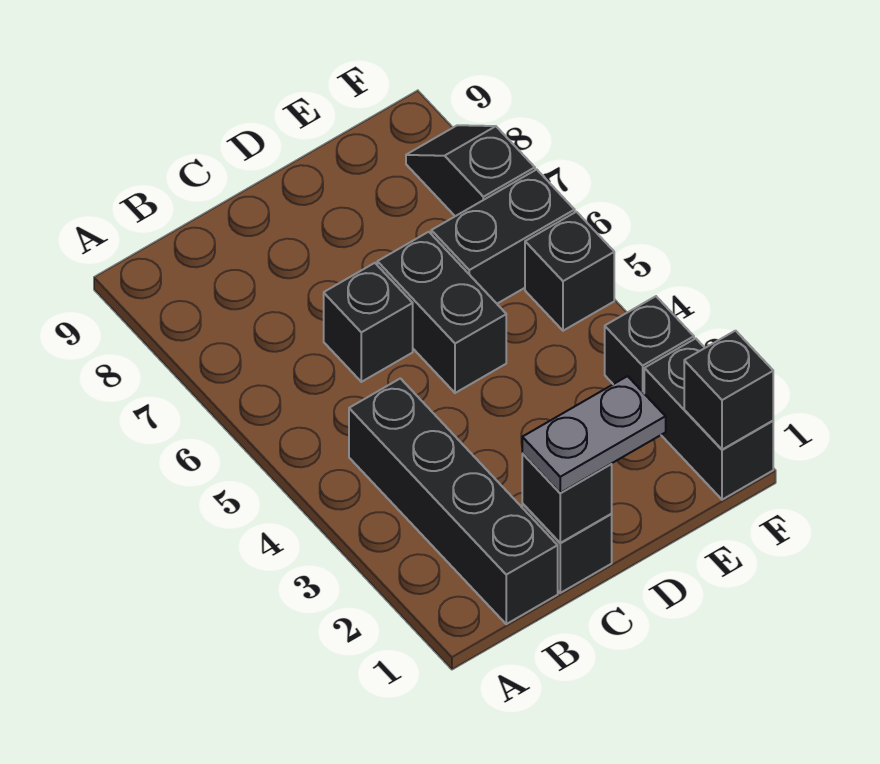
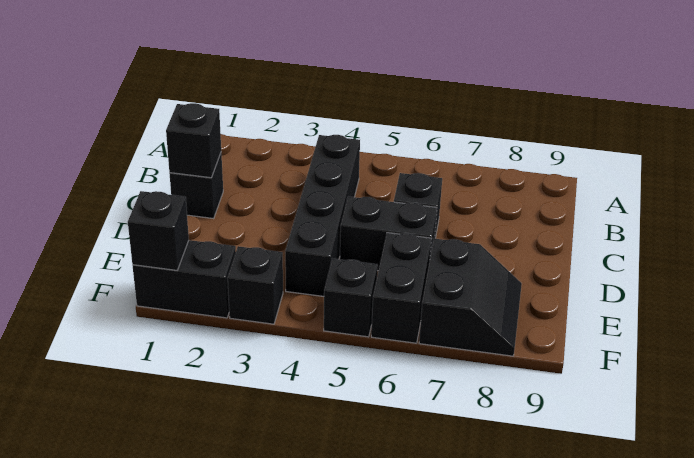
black brick B1:B4 level 1 -> black brick B4:E4 level 1
grey plate C1:D1 level 3 -> none
black slope F7:F8 level 1 top 7 -> black slope E7:F8 level 1 top 7

